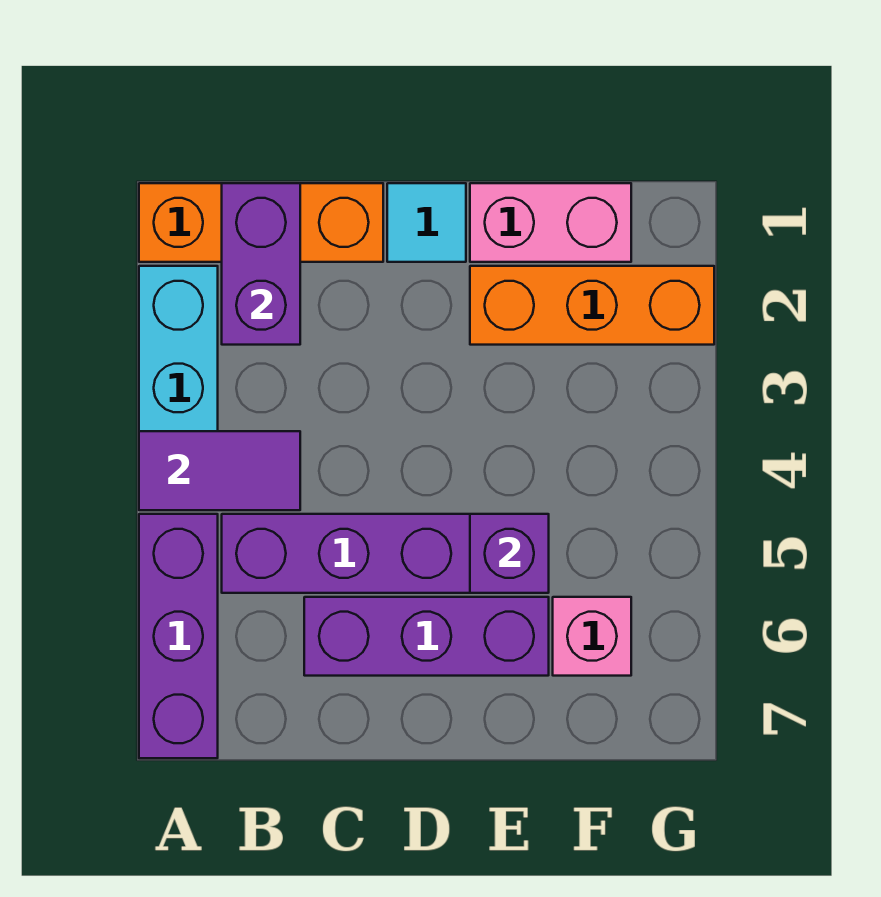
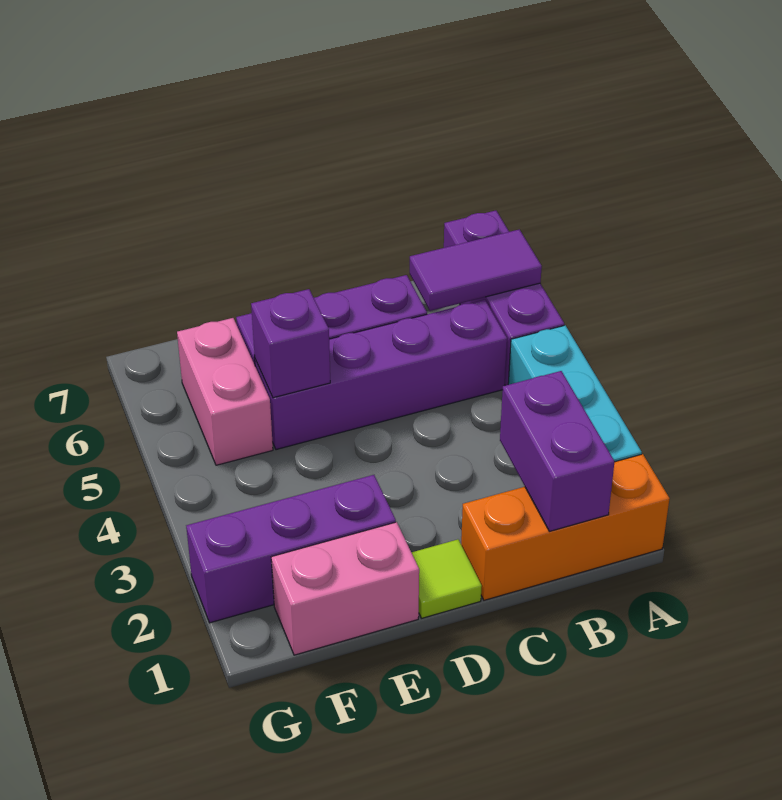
purple tile A4:B4 level 2 -> purple tile A6:B6 level 2
cyan tile D1 level 1 -> lime tile D1 level 1
orange brick E2:G2 level 1 -> purple brick E2:G2 level 1
pink brick F6 level 1 -> pink brick F5:F6 level 1

